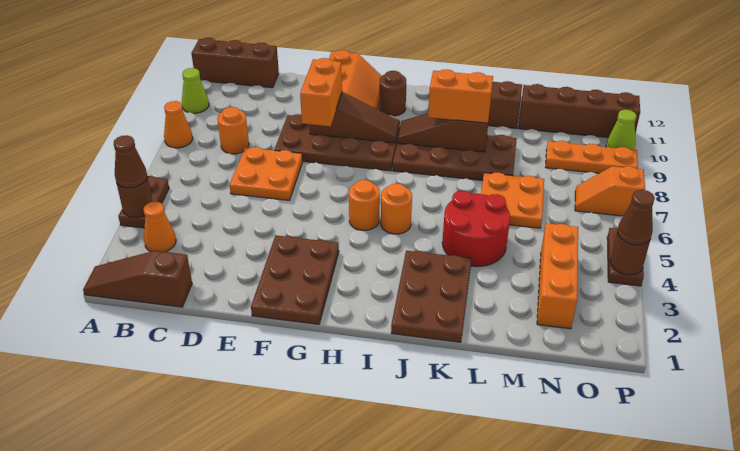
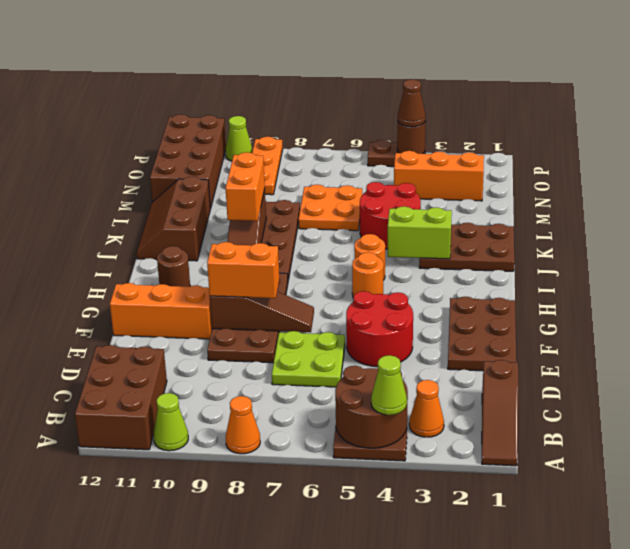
brown round brick A4 level 2 -> brown round brick A4:B5 level 2
brown cone A4 level 3 -> lime cone A4 level 3
brown brick A12:C12 level 1 -> brown brick A11:C12 level 1
orange round brick C8 level 1 -> none
orange plate D6:E7 level 1 -> lime plate D6:E7 level 1
none -> red round brick E4:F5 level 1
brown plate F1:G3 level 1 -> brown plate E1:G2 level 1
brown slope F9:H9 level 2 top F -> brown slope F7:F9 level 2 top 9
none -> lime brick J3:J4 level 2
brown brick M11:P11 level 1 -> brown brick M11:P12 level 1
orange slope O7:P7 level 1 top P -> none

